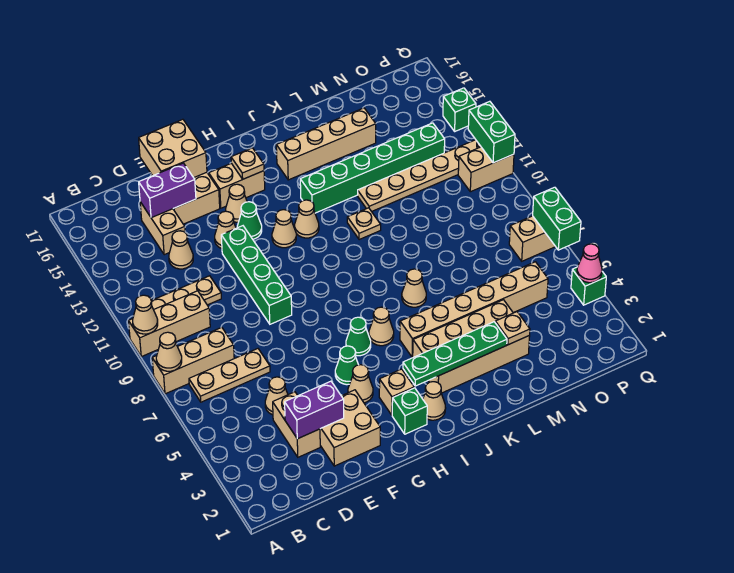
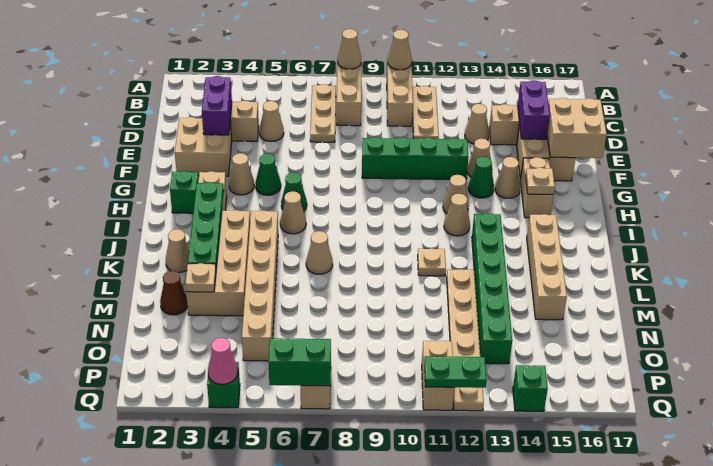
tan cone I2 level 1 -> tan cone K2 level 1
none -> brown cone M2 level 1
green brick Q11:Q12 level 2 -> green plate Q11:Q12 level 2

